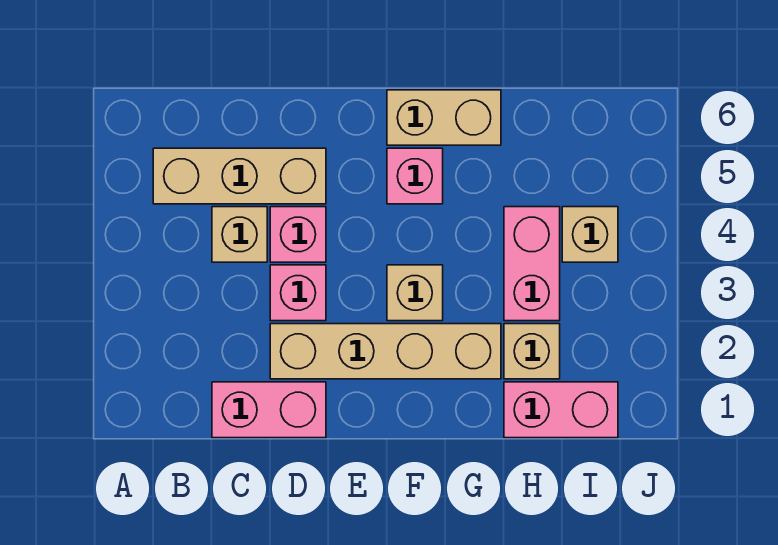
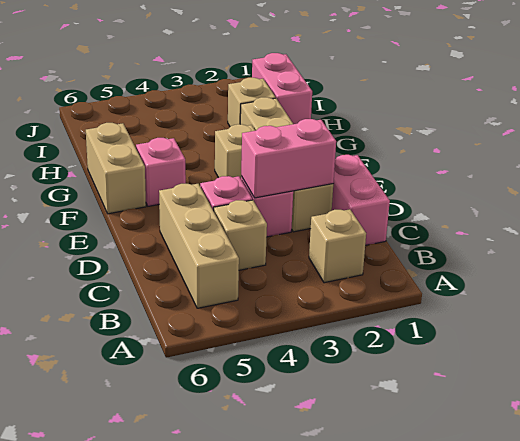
pink brick H3:H4 level 1 -> pink brick D2:D3 level 2
tan brick I4 level 1 -> tan brick B2 level 1

